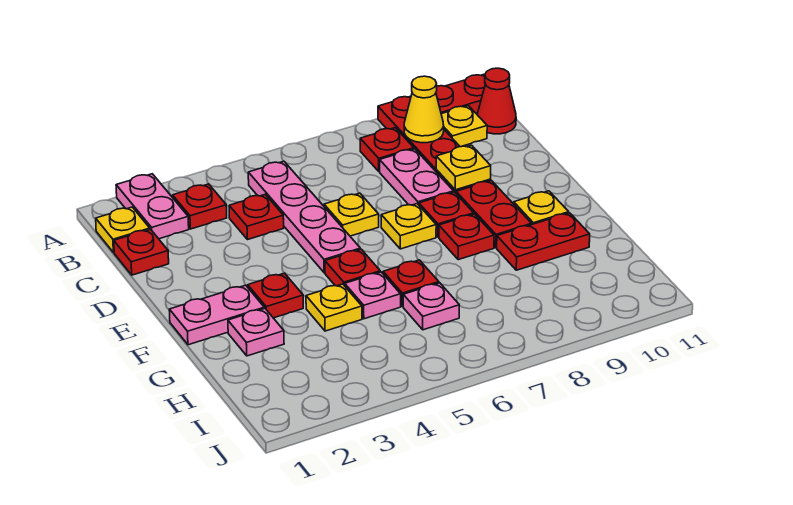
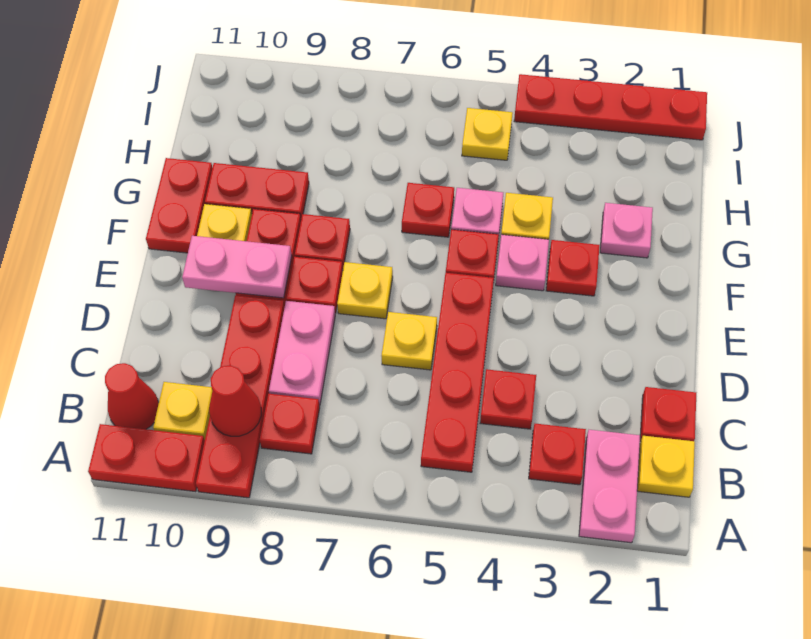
pink plate B5:E5 level 1 -> red plate B5:E5 level 1
yellow cone B9 level 2 -> red cone B9 level 2
yellow plate D9 level 2 -> yellow plate I5 level 1
pink plate F1:F2 level 1 -> pink plate E9:E10 level 2
none -> red plate F11:G11 level 1
pink plate H6 level 1 -> pink plate F4 level 1
none -> red plate J1:J4 level 1

